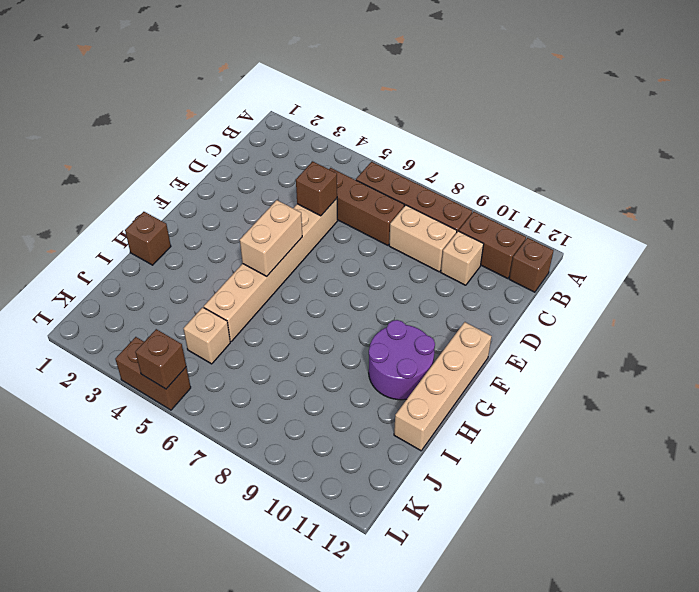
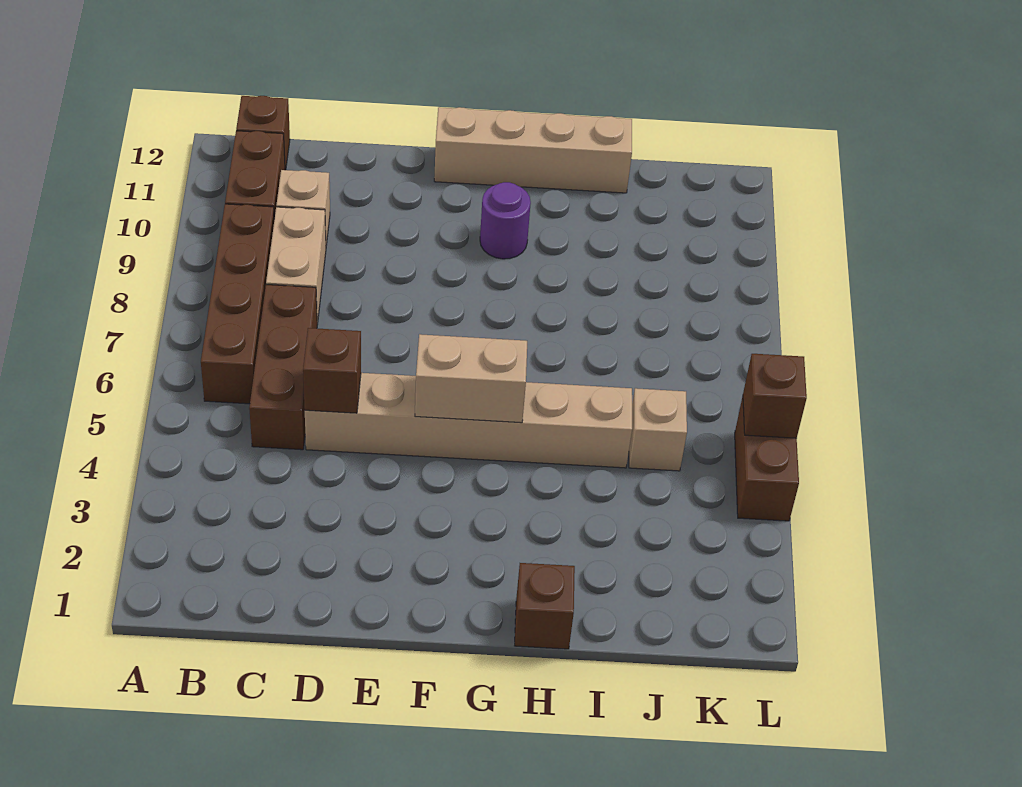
purple round brick G10:H11 level 1 -> purple round brick G10 level 1

